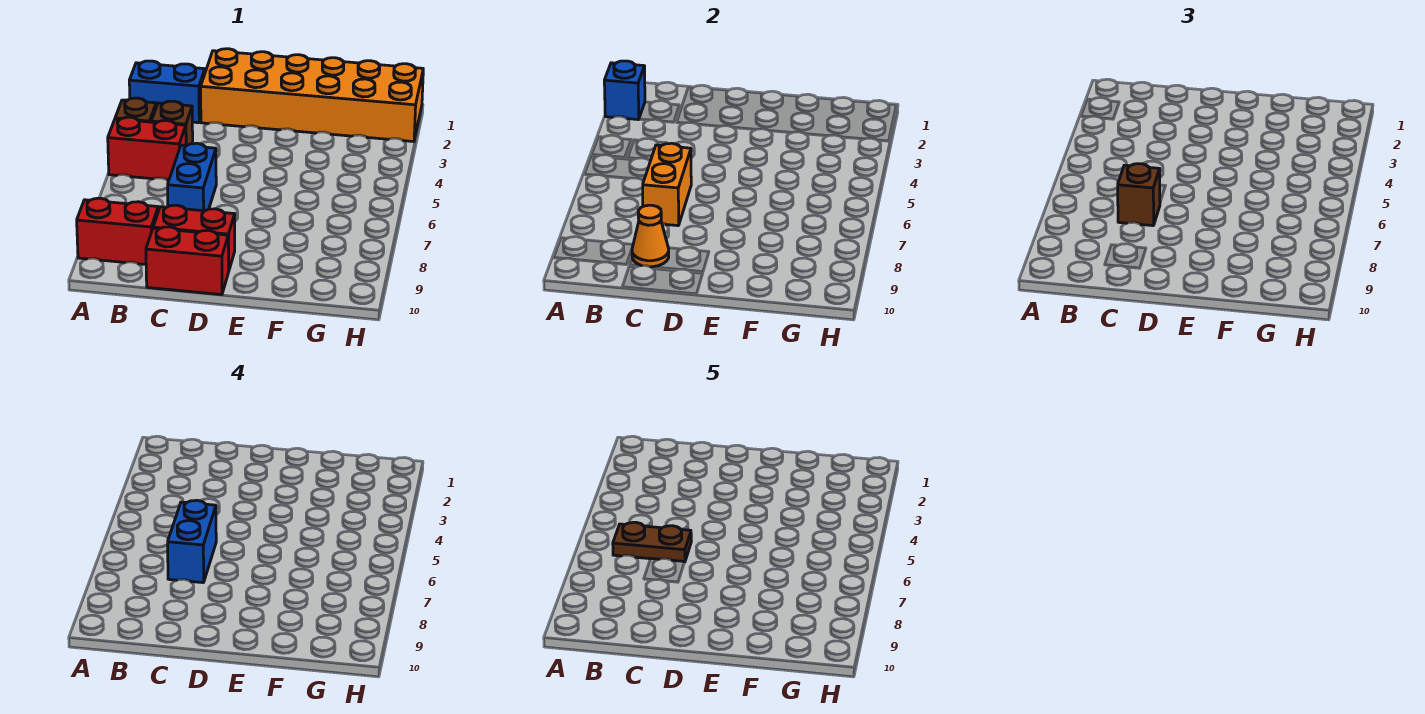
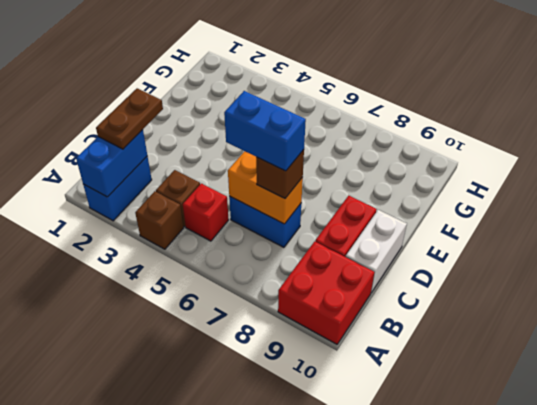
blue brick A2 level 2 -> blue brick A2:B2 level 2
red brick A5:B5 level 1 -> red brick B5 level 1
red brick A9:B9 level 1 -> red brick A9:B10 level 1
brown plate B6:C6 level 5 -> brown plate B2:C2 level 3
orange brick C1:H2 level 1 -> none
orange cone C9 level 2 -> none
red brick C10:D10 level 1 -> white brick C10:D10 level 1

